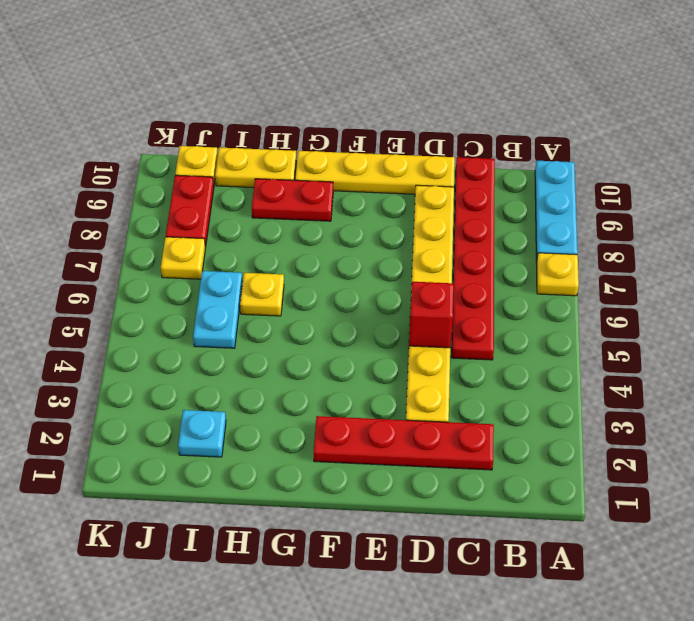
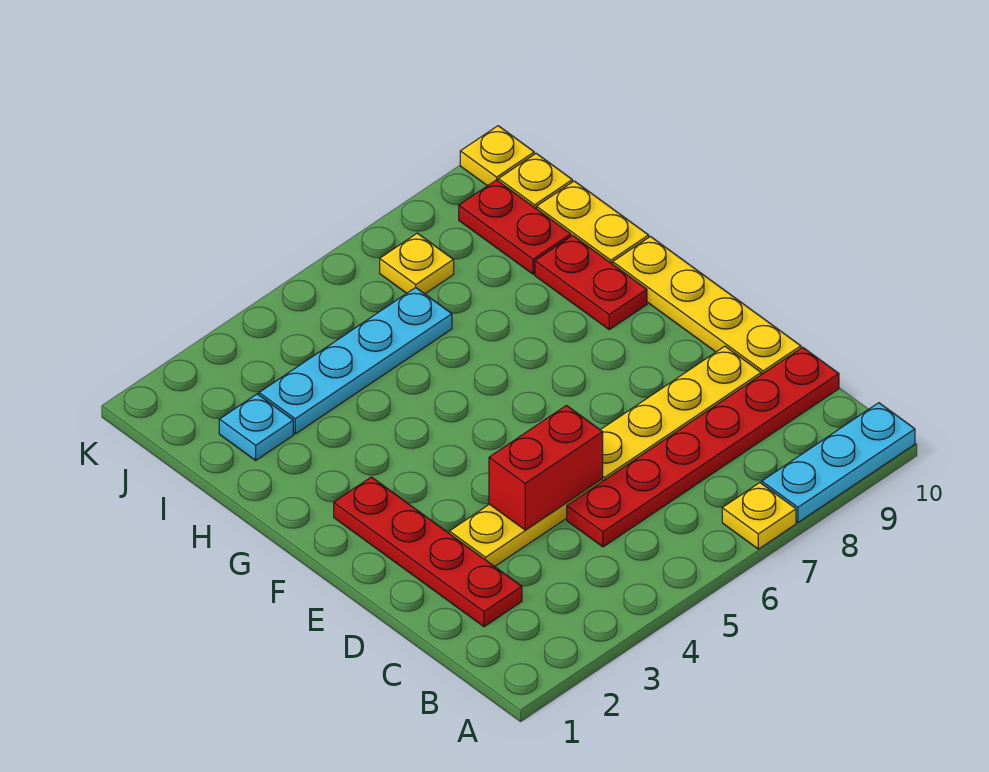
red brick D5 level 2 -> red brick D4:D5 level 2
yellow plate H6 level 1 -> yellow plate K10 level 1
cyan plate I5:I6 level 1 -> cyan plate I3:I6 level 1
red plate J8:J9 level 1 -> red plate I9:J9 level 1

